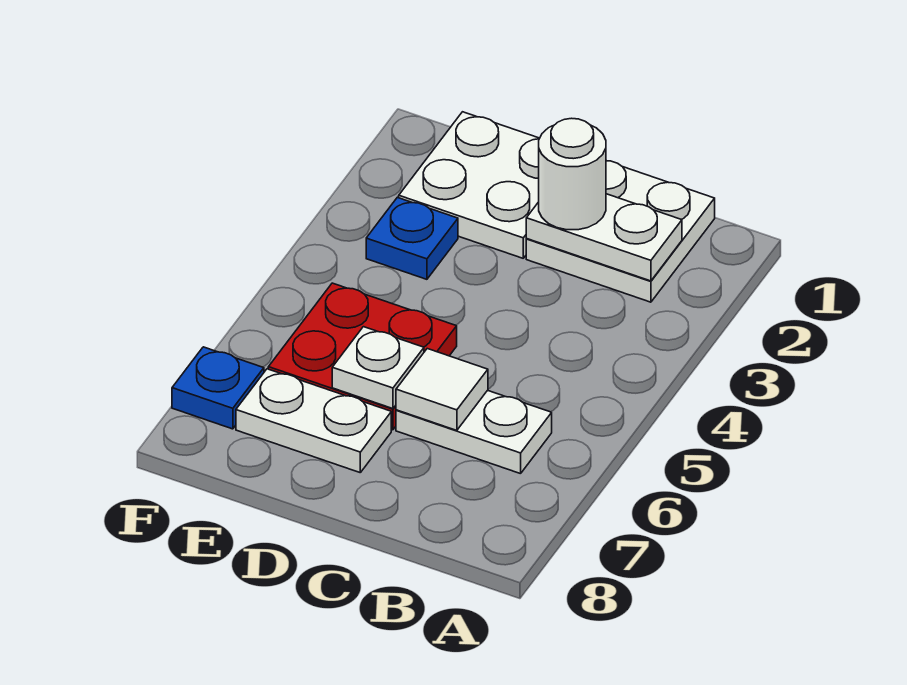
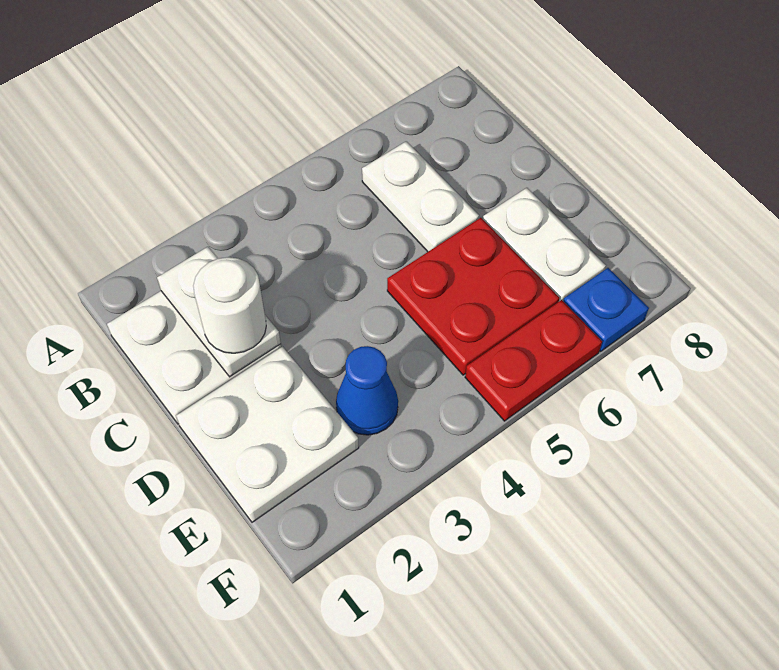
white tile C6 level 2 -> none
white plate D6 level 2 -> none
blue plate E3 level 1 -> blue cone E3 level 1
none -> red plate F5:F6 level 1

